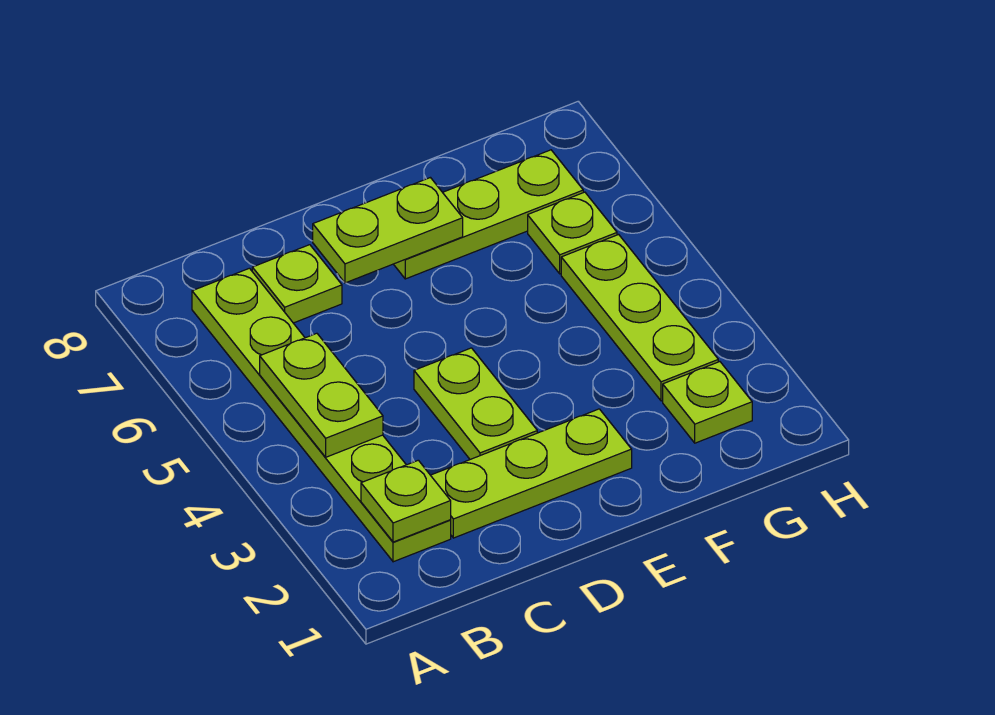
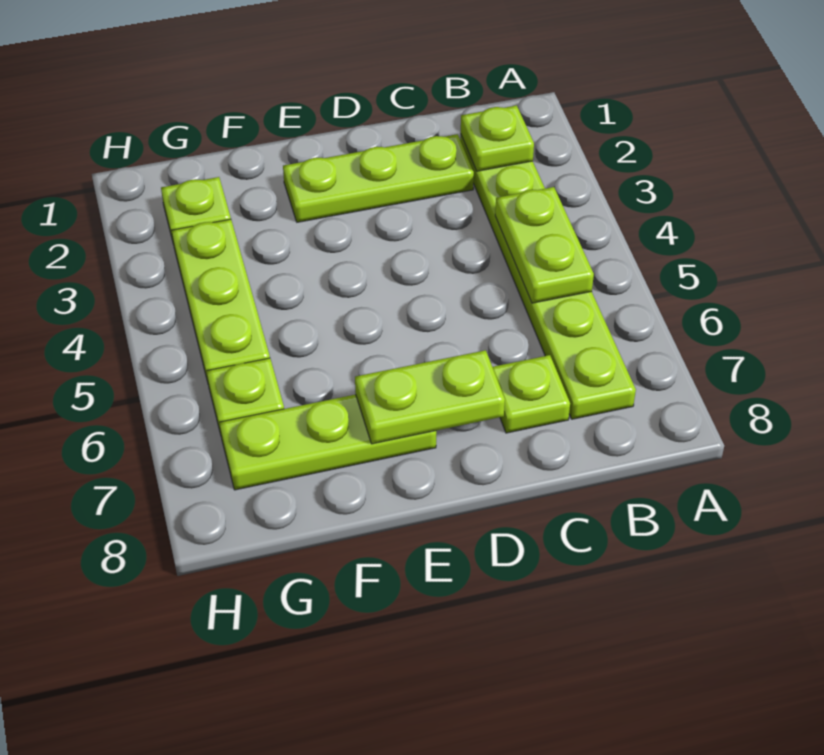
lime plate D3:D4 level 1 -> none

